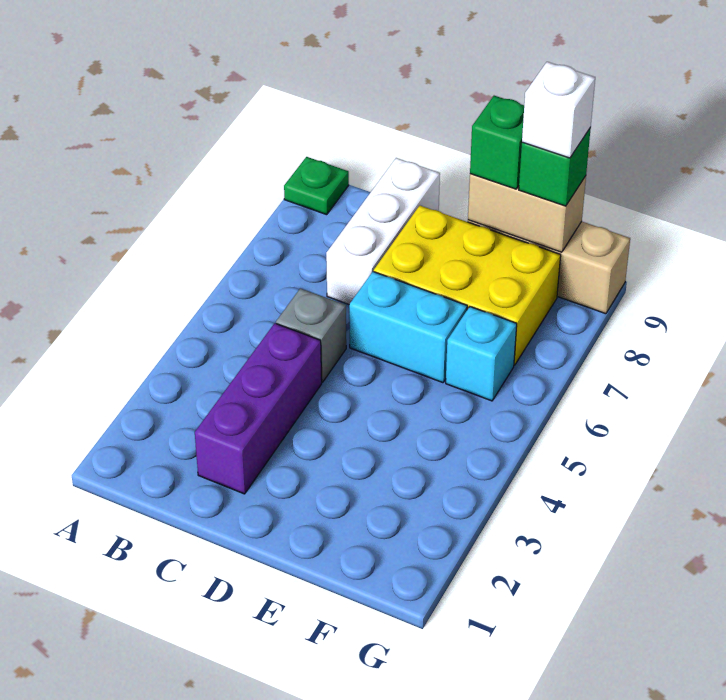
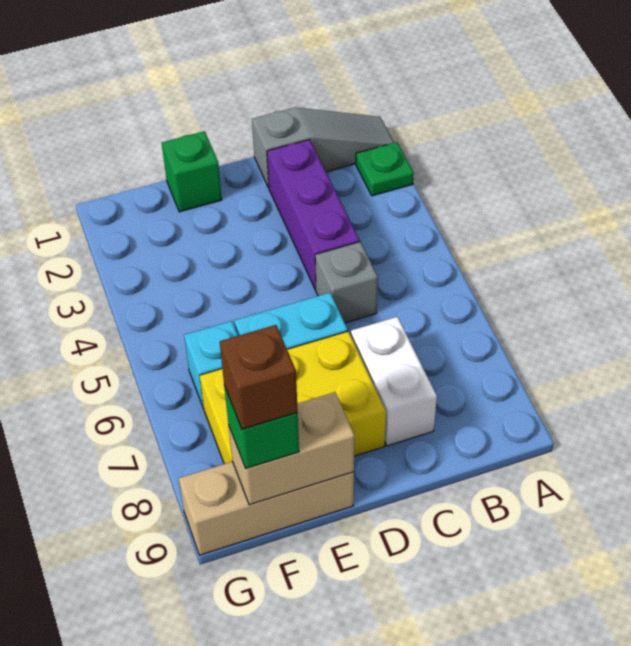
none -> grey slope A1:C1 level 1 top C
green plate A9 level 1 -> green plate A2 level 1
white brick C7:C9 level 1 -> white brick C7:C8 level 1
green brick E9 level 3 -> green brick E1 level 1
white brick F9 level 4 -> brown brick F9 level 4

